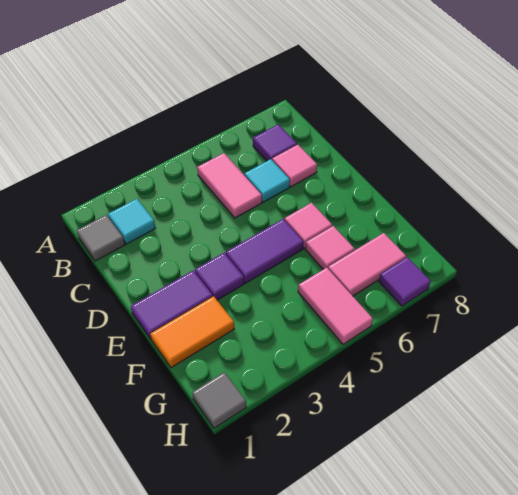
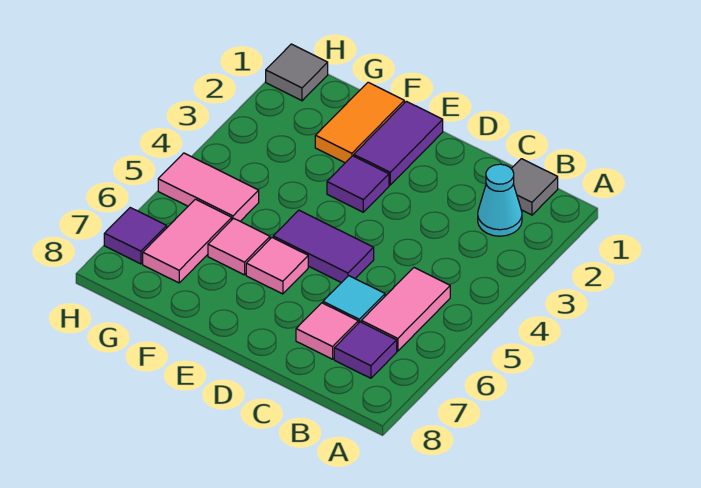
cyan tile B2 level 1 -> cyan cone B2 level 1
pink tile B5:C5 level 1 -> pink tile B5:B6 level 1
purple tile E4:E5 level 1 -> purple tile D5:E5 level 1

